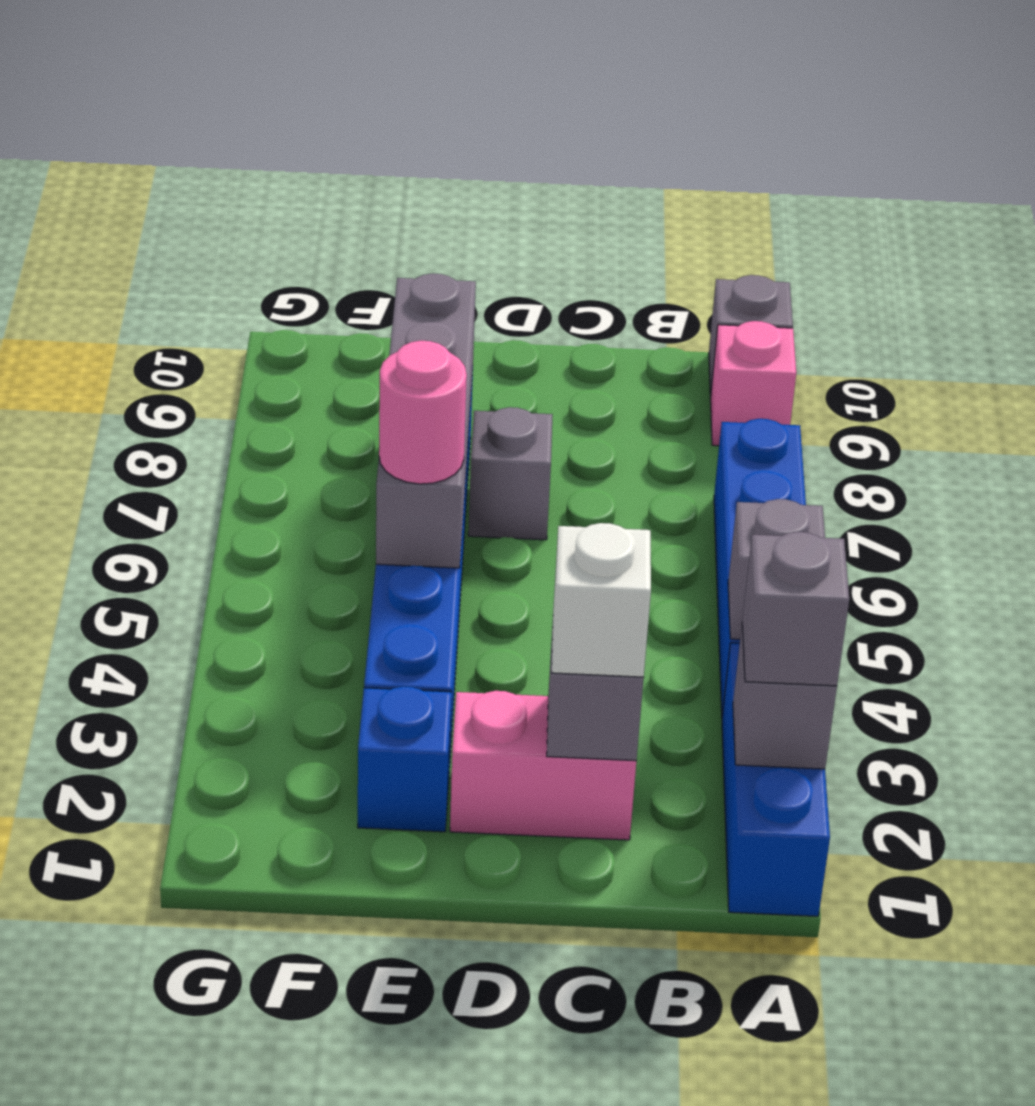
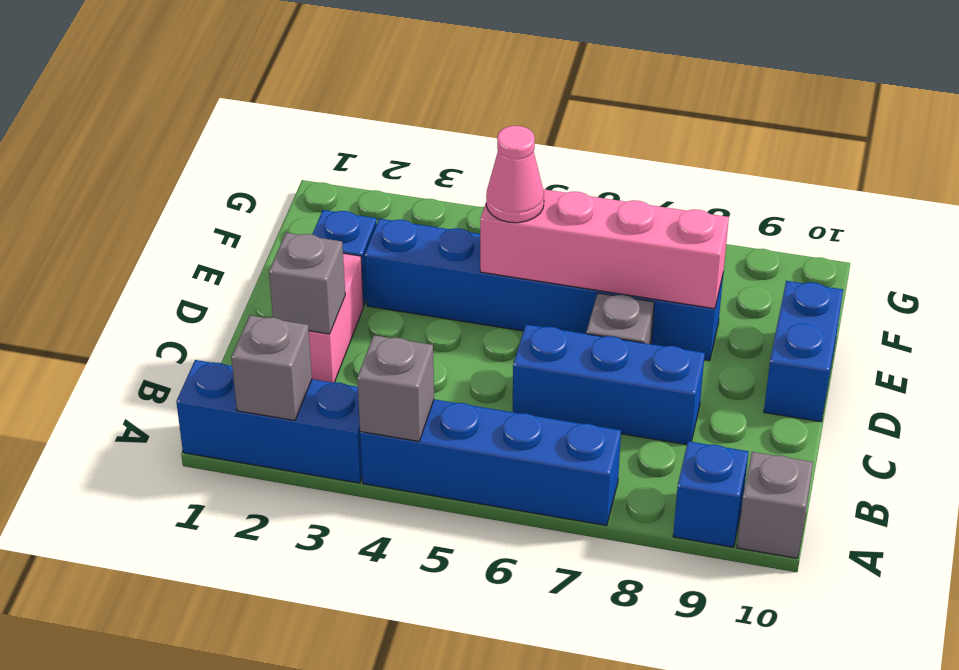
grey brick A2 level 3 -> none
pink brick A9 level 1 -> blue brick A9 level 1
white brick C2 level 3 -> none
none -> blue brick C6:C8 level 1
none -> blue brick D10:E10 level 1
grey brick E5:E8 level 2 -> pink brick E5:E8 level 2
pink round brick E5 level 3 -> pink cone E5 level 3

